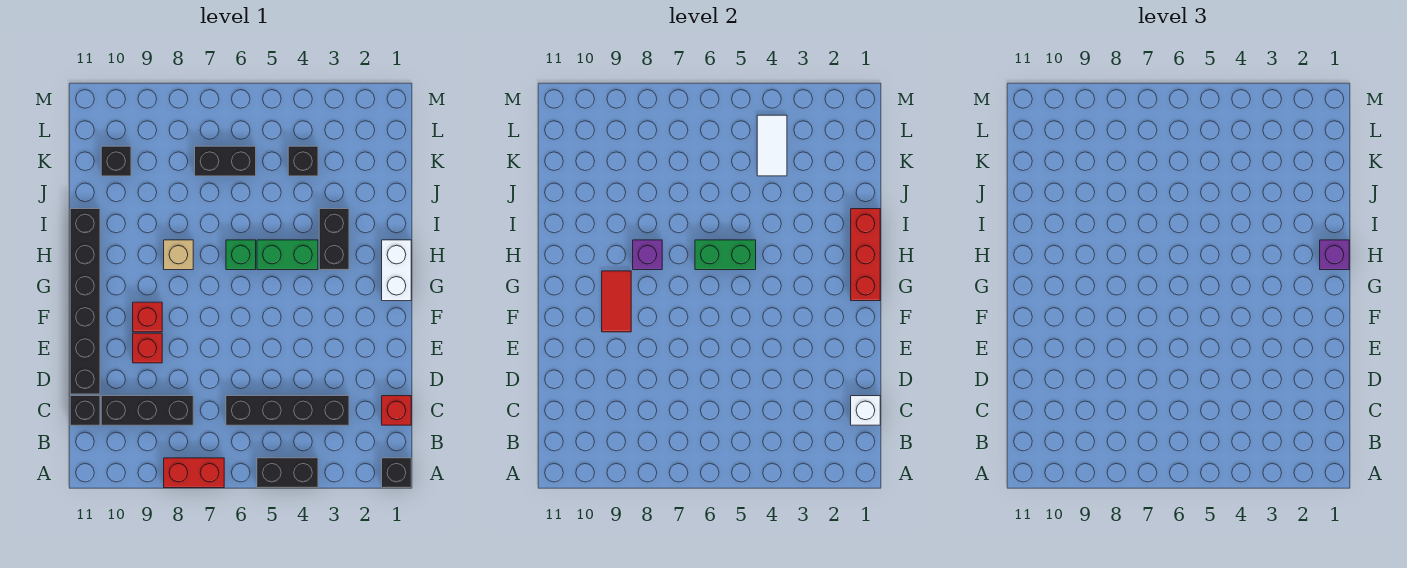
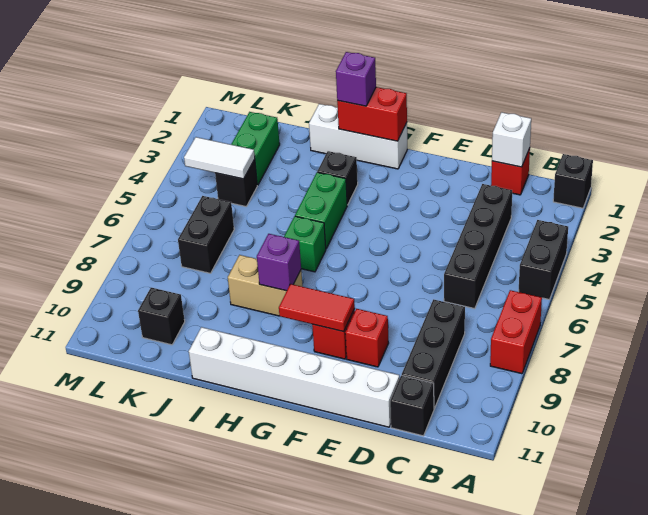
black brick D11:I11 level 1 -> white brick D11:I11 level 1
white brick G1:H1 level 1 -> white brick G1:I1 level 1
red brick G1:I1 level 2 -> red brick G1:H1 level 2
black brick H3:I3 level 1 -> black brick H3 level 1
green brick H5:H6 level 2 -> green brick K2:K3 level 1
tan brick H8 level 1 -> tan brick H8:I8 level 1

